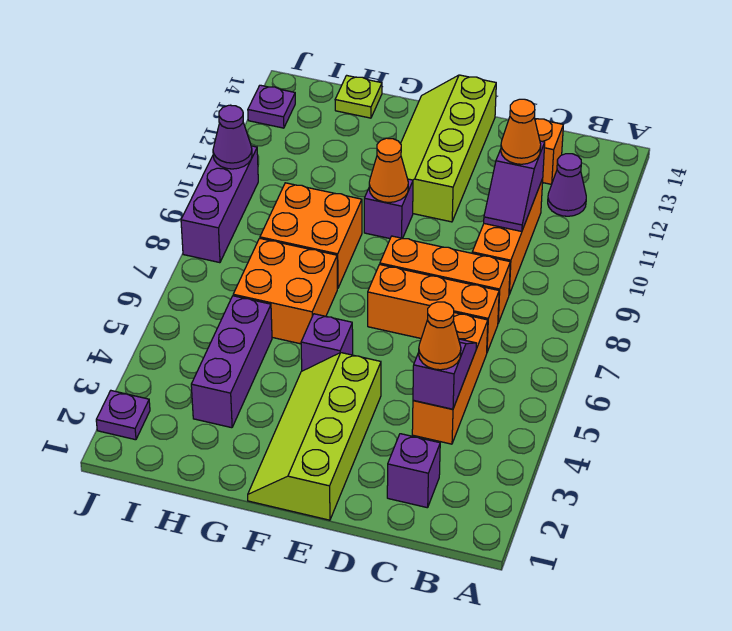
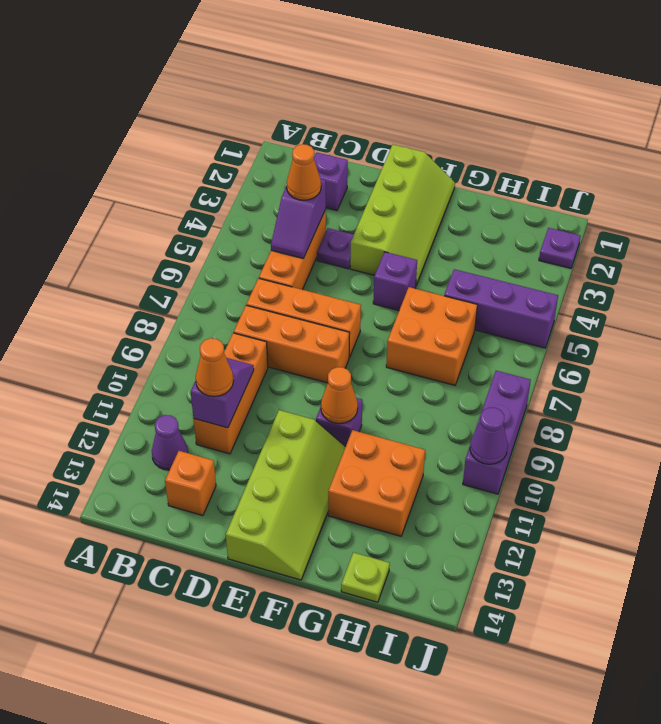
orange brick G8:H9 level 1 -> orange brick G11:H12 level 1
purple brick H3:H5 level 1 -> purple brick H5:J5 level 1
purple plate J13 level 1 -> purple plate D4 level 1

